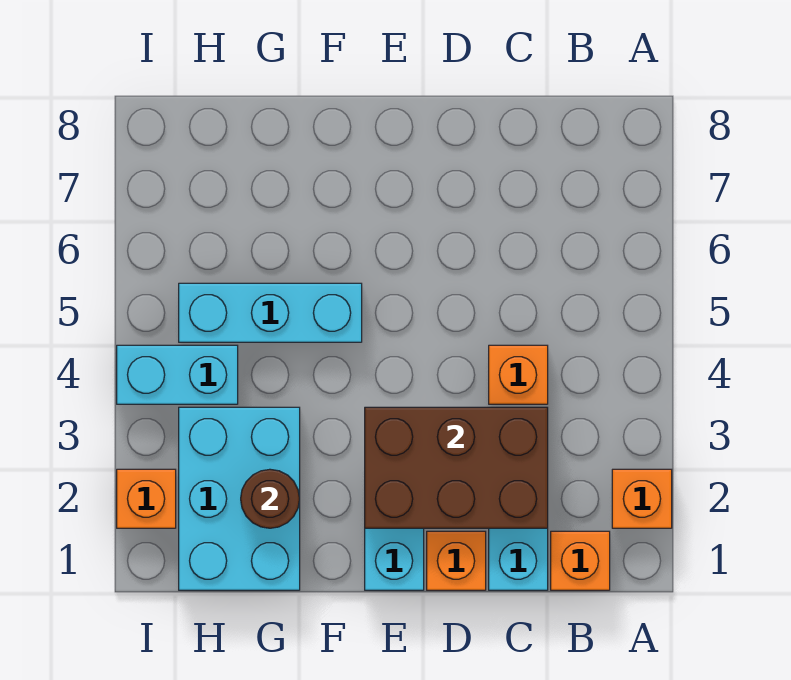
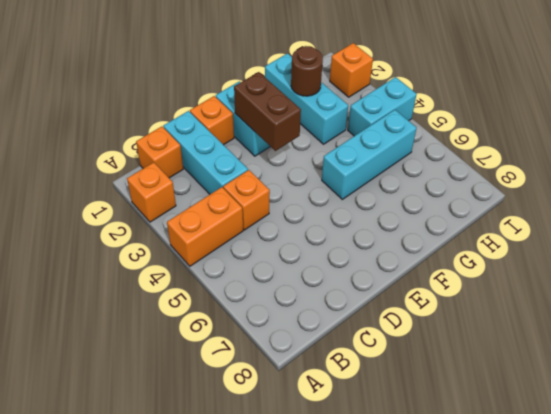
none -> orange brick A4:B4 level 1
brown brick C2:E3 level 2 -> brown brick E2:E3 level 2
cyan brick G1:H3 level 1 -> cyan brick G1:G3 level 1

